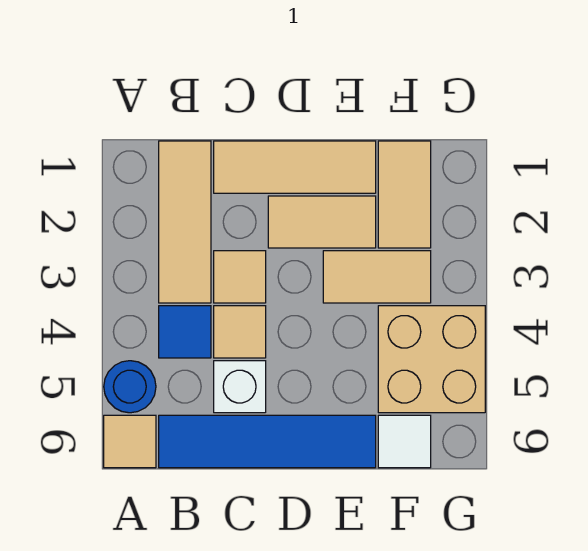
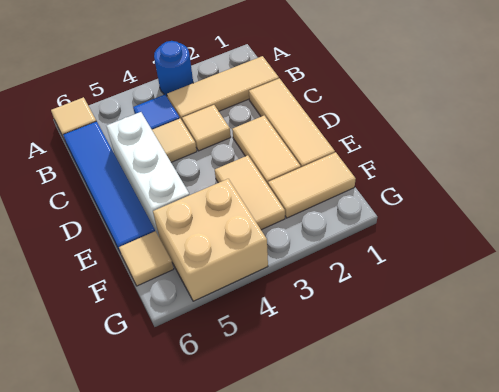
blue round brick A5 level 1 -> blue round brick A3 level 1
white brick C5 level 1 -> white brick C5:E5 level 1
white tile F6 level 1 -> tan tile F6 level 1

